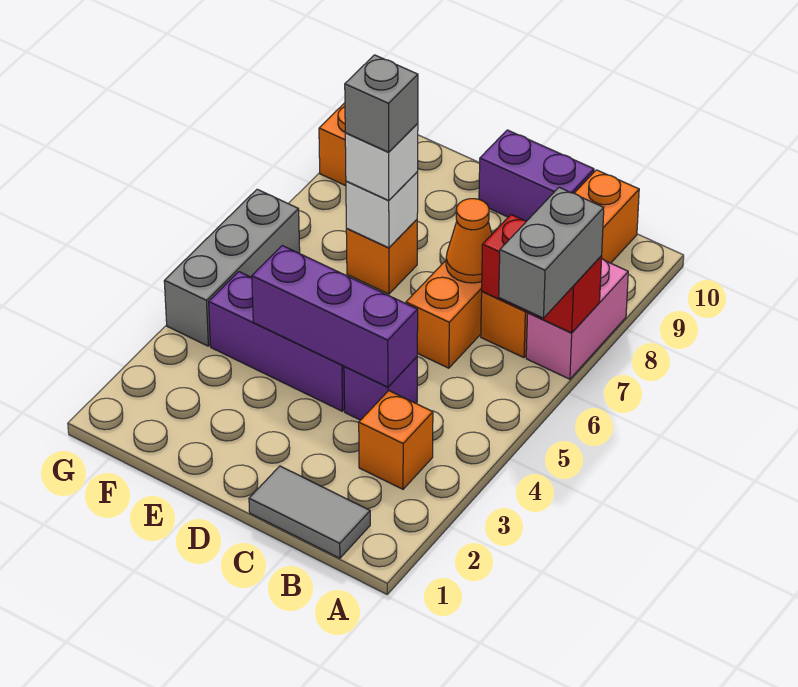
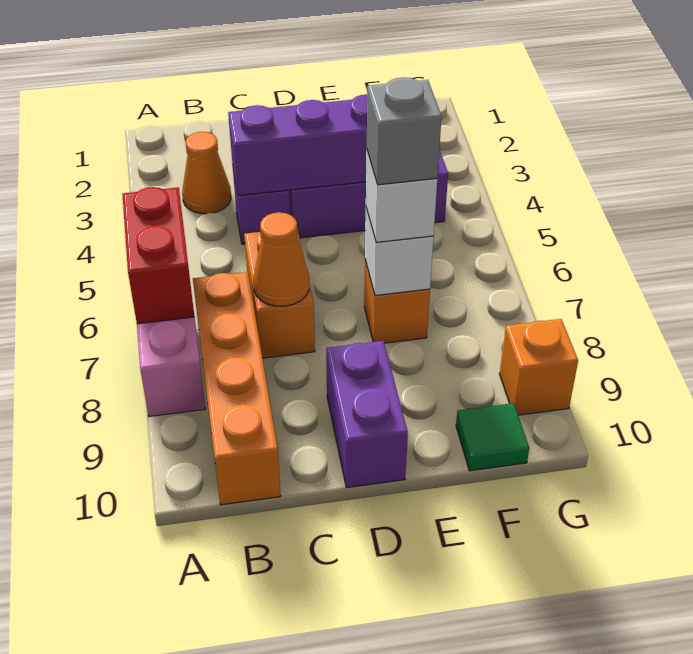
grey brick A6:A7 level 3 -> none
red brick A7:B7 level 2 -> red brick A6:A7 level 2
grey tile B1:C1 level 1 -> none
orange brick B3 level 1 -> orange cone B3 level 1
purple brick C10:D10 level 1 -> purple brick D9:D10 level 1
none -> green tile F10 level 1
grey brick G4:G6 level 1 -> none

